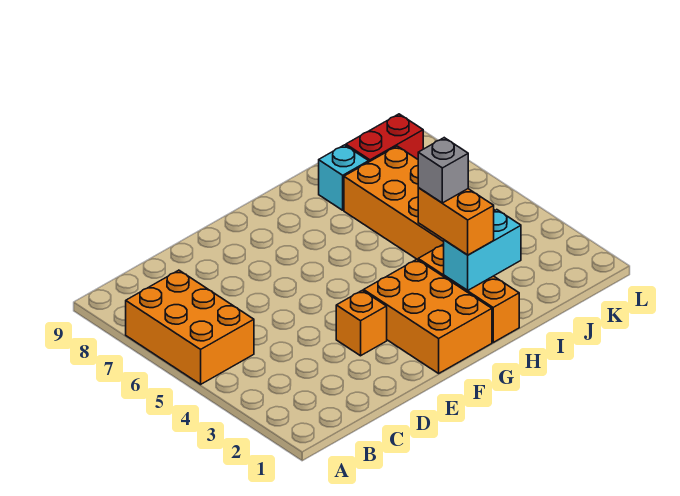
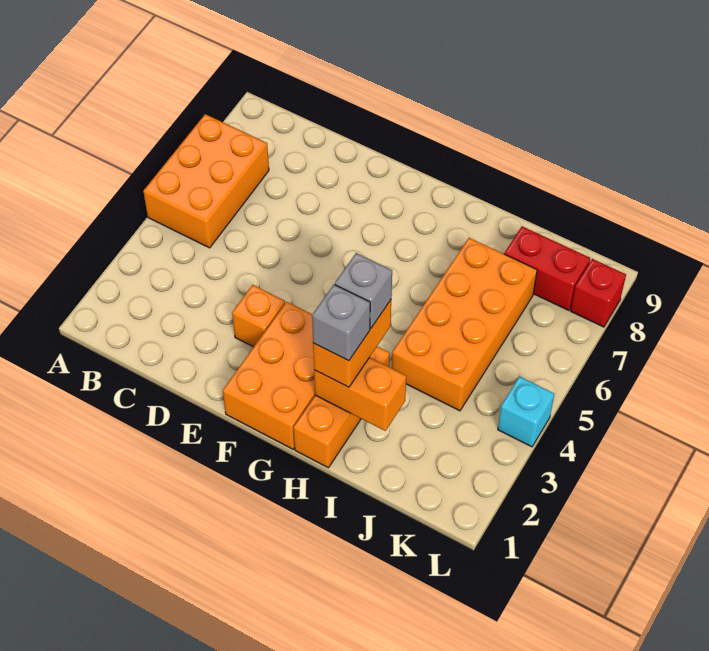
cyan brick H2:I2 level 2 -> orange brick H2:I2 level 2
none -> grey brick H2 level 4
cyan brick I8 level 1 -> cyan brick L4 level 1
none -> red brick L8 level 1

